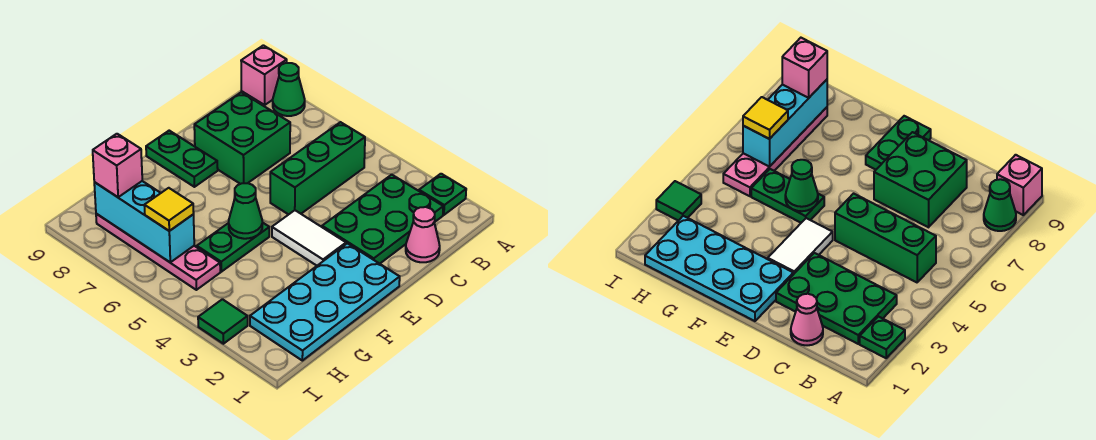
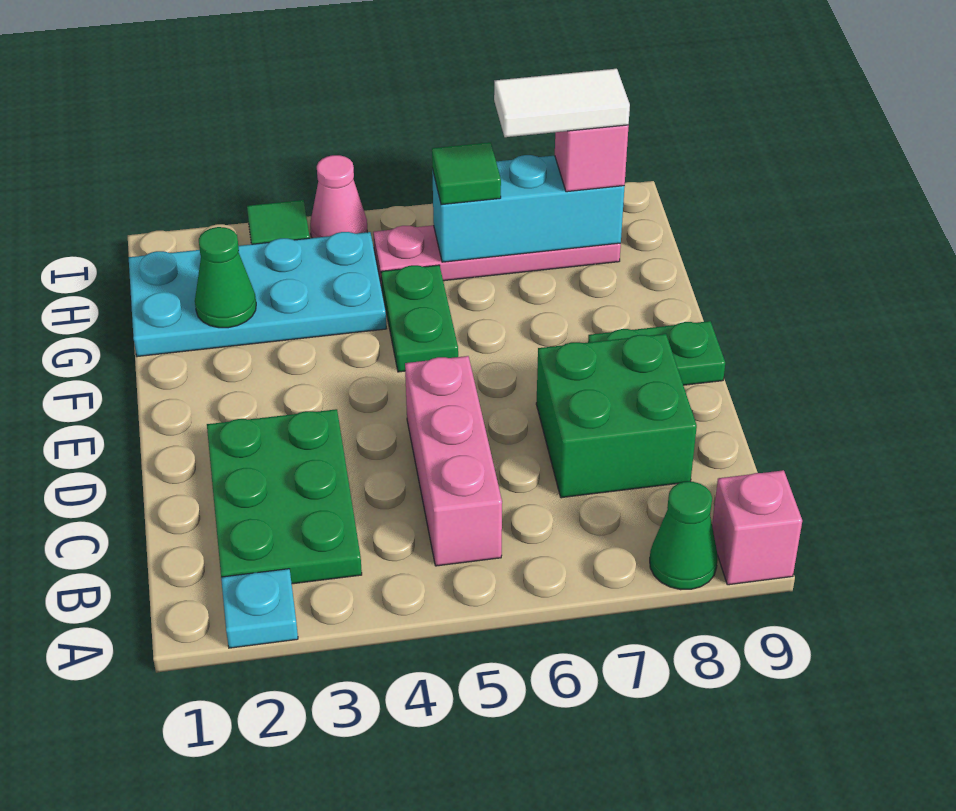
green plate A2 level 1 -> cyan plate A2 level 1
green brick B5:D5 level 1 -> pink brick B5:D5 level 1
pink cone C1 level 1 -> pink cone I4 level 1
cyan plate E1:H2 level 1 -> cyan plate G1:H4 level 1
white tile E3:E4 level 1 -> white tile H7:H8 level 4
green cone F5 level 2 -> green cone G2 level 2
yellow tile H6 level 3 -> green tile H6 level 3

